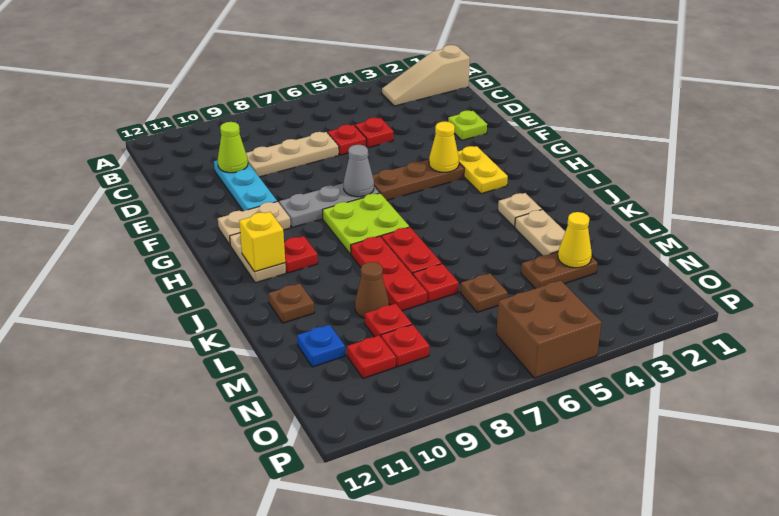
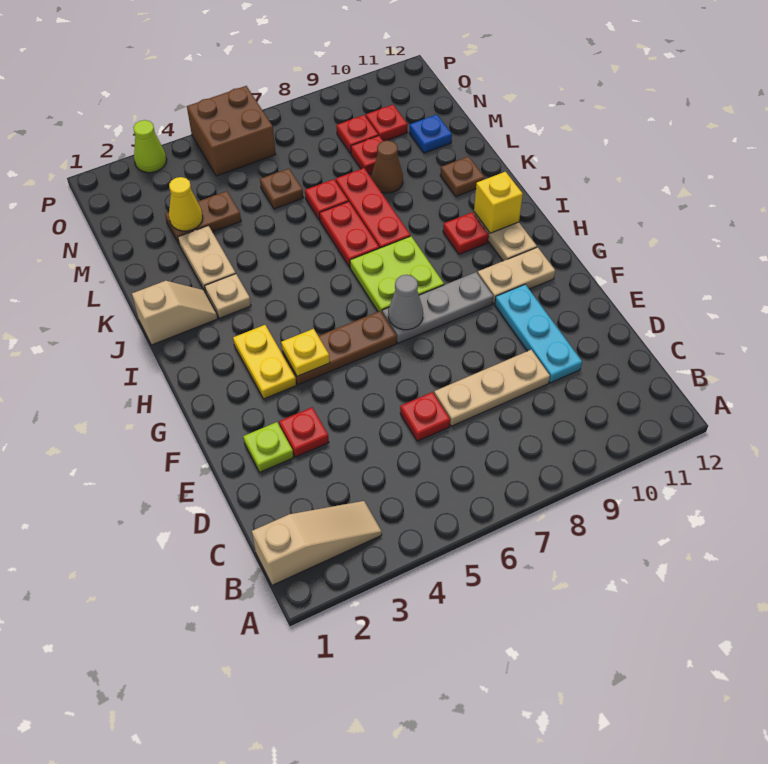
red plate D5 level 1 -> red plate E3 level 1
lime cone D10 level 2 -> lime cone P3 level 1
yellow cone G4 level 2 -> yellow plate G4 level 2
none -> tan slope J1:J2 level 1 top 1

